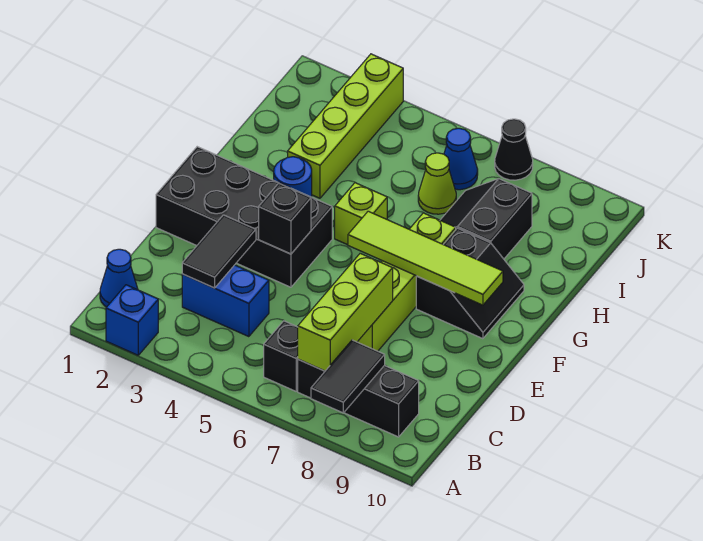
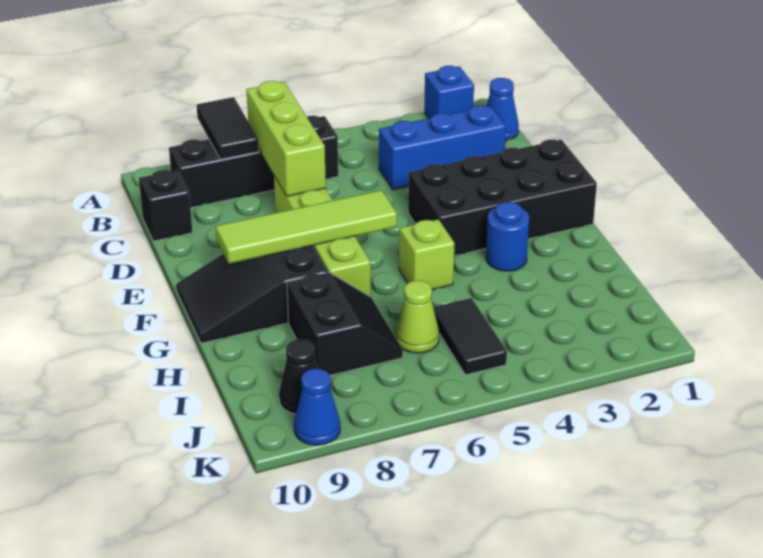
blue brick C3:C4 level 1 -> blue brick C2:C4 level 1
black tile C3:D3 level 2 -> black tile I5:J5 level 1
black brick E4 level 2 -> black brick C10 level 1
black slope F8:G9 level 1 top 8 -> black slope F8:G10 level 1 top 8
lime brick H3:K3 level 1 -> none
blue cone J6 level 1 -> blue cone K9 level 1
black cone K7 level 1 -> black cone J9 level 1

